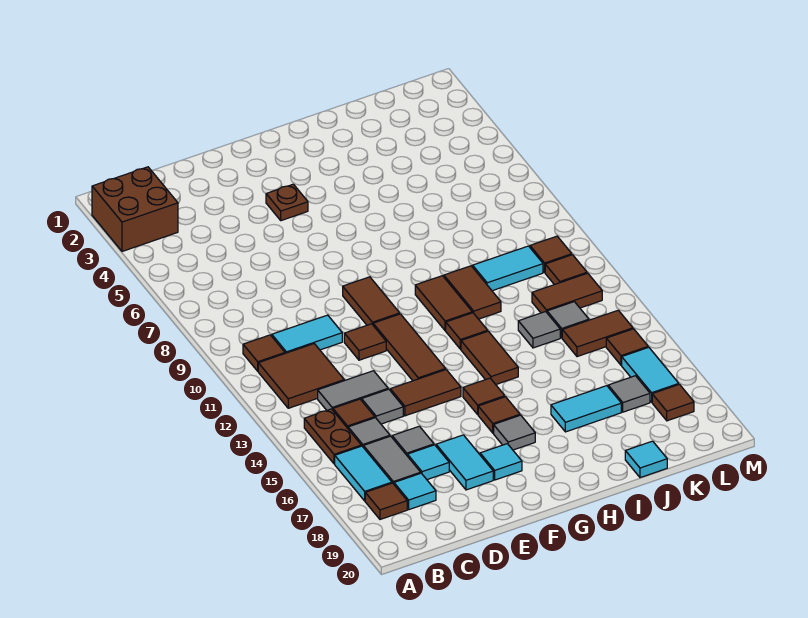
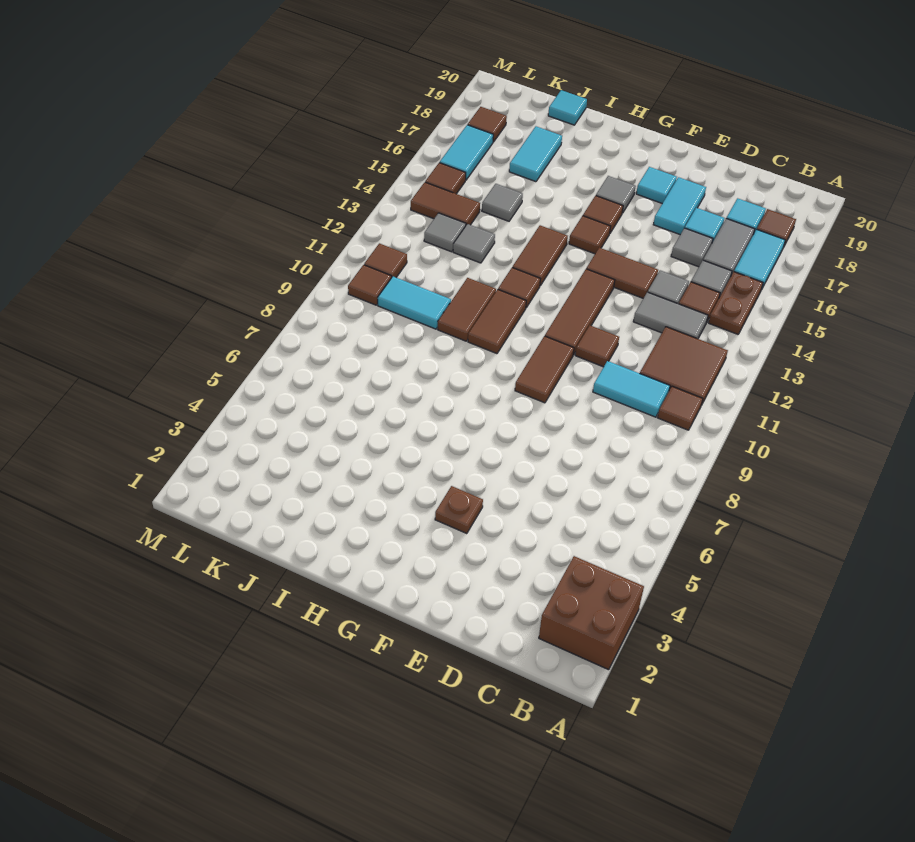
cyan tile I17:J17 level 1 -> cyan tile J17:J18 level 1
brown tile K12:L12 level 1 -> none
grey tile K17 level 1 -> grey tile J15 level 1

